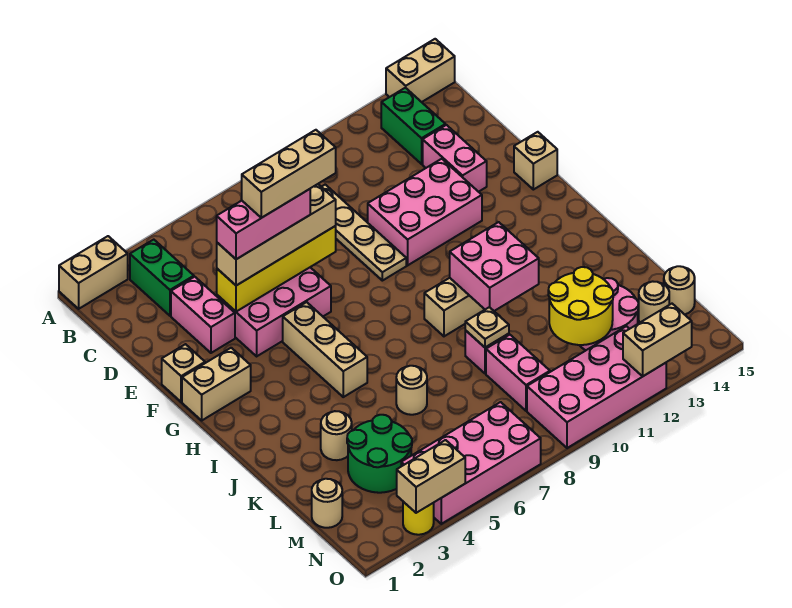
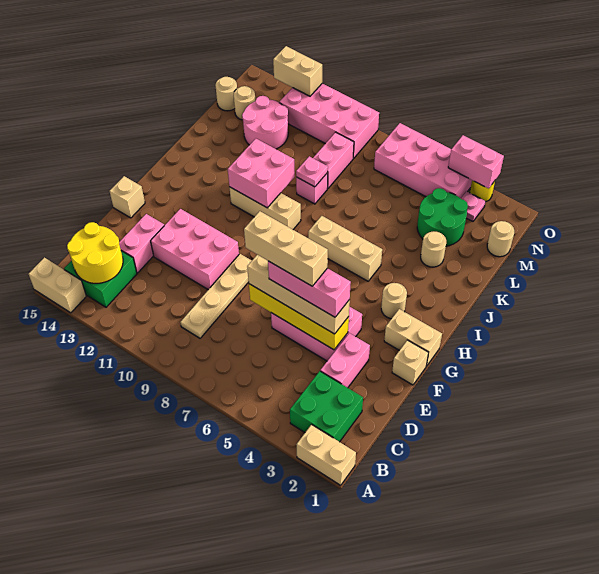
green brick B3:C3 level 1 -> green brick B2:C3 level 1
green brick B13:C13 level 1 -> green brick B13:C14 level 1
tan brick G5:I5 level 1 -> tan brick I5:I7 level 1
tan round brick K6 level 1 -> tan round brick H3 level 1
tan plate K9 level 2 -> pink plate K9 level 2
yellow round brick L11:M12 level 2 -> yellow round brick B13:C14 level 2
none -> pink plate N3 level 1
tan brick O3:O4 level 2 -> pink brick O3:O4 level 2

